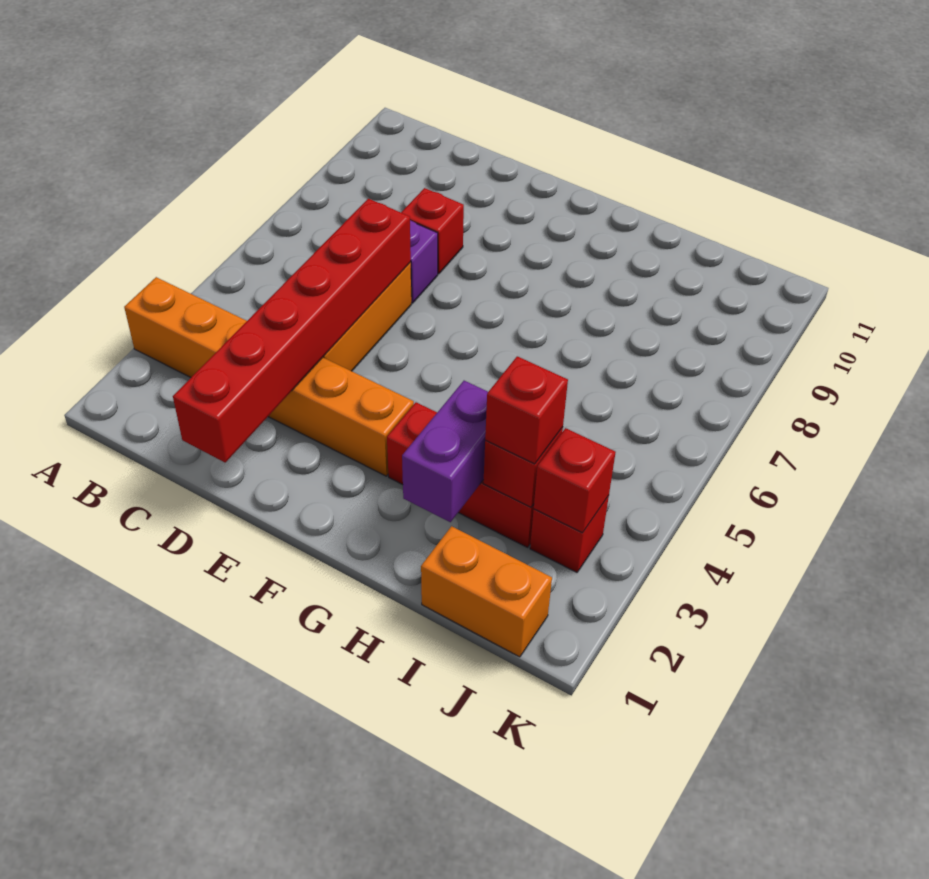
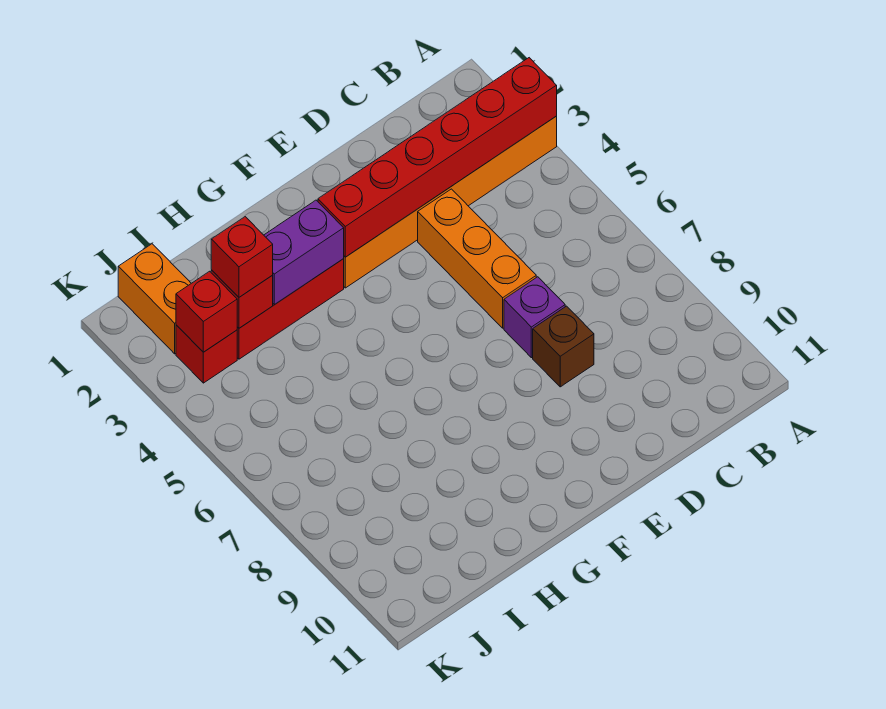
red brick D1:D6 level 2 -> red brick A3:F3 level 2
red brick D8 level 1 -> brown brick D8 level 1
purple brick H2:H3 level 2 -> purple brick G3:H3 level 2
orange brick I1:J1 level 1 -> orange brick J1:J2 level 1

